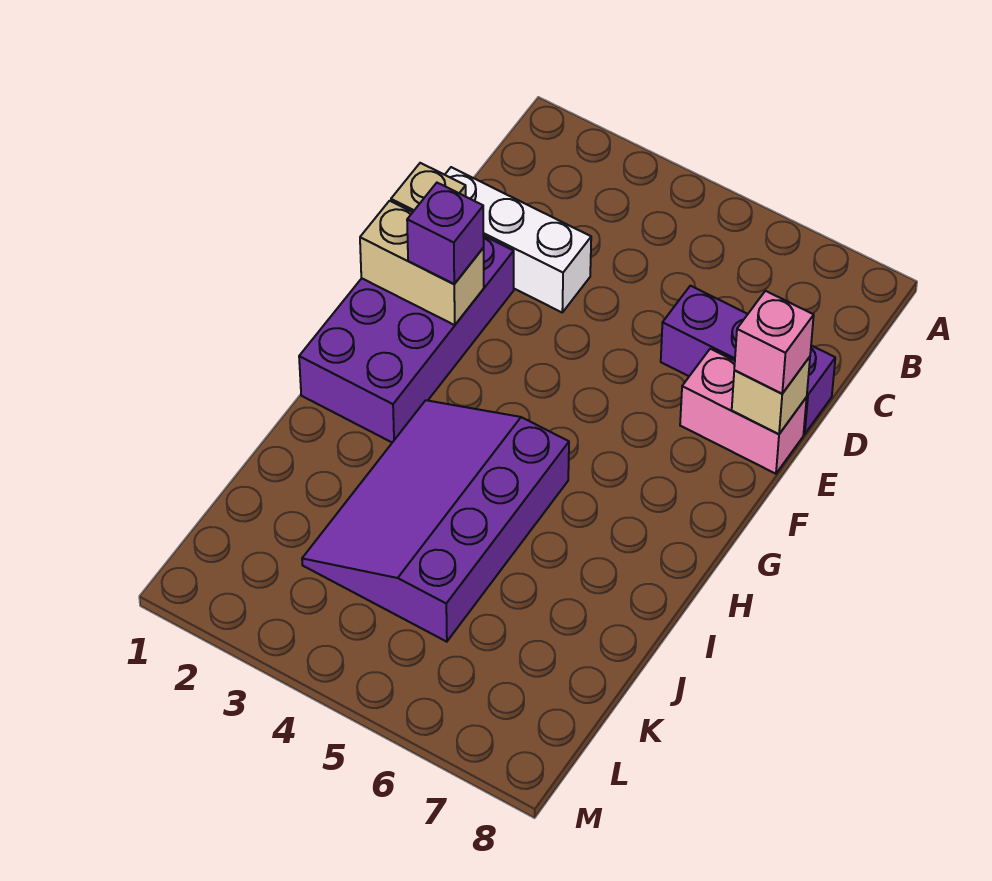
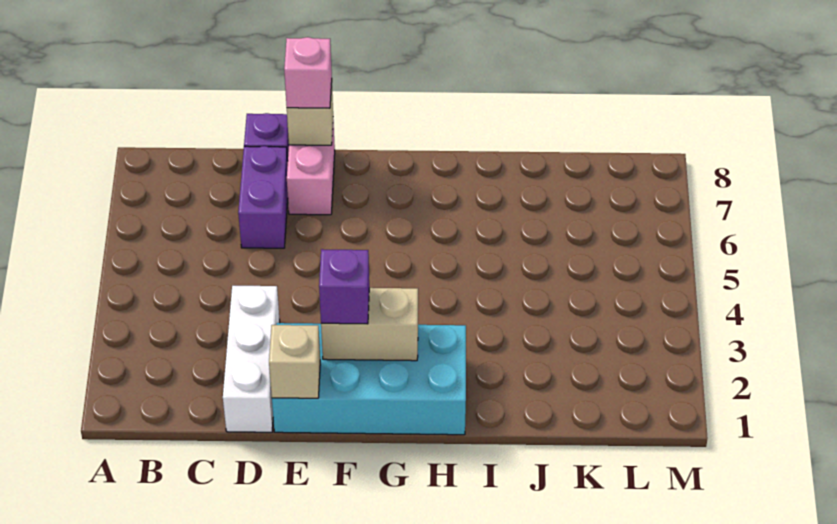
purple brick E1:H2 level 1 -> cyan brick E1:H2 level 1
tan brick F1:F2 level 2 -> tan brick F2:G2 level 2
purple slope H3:K5 level 1 top 5 -> none

